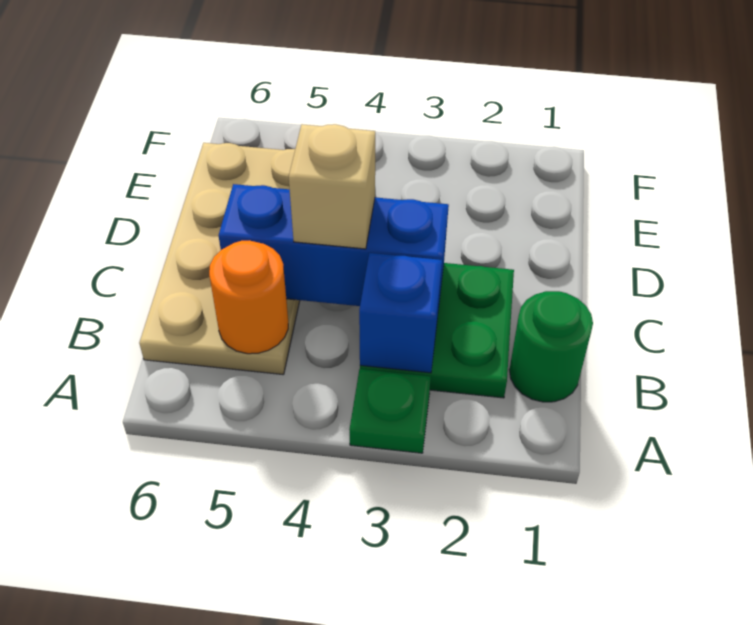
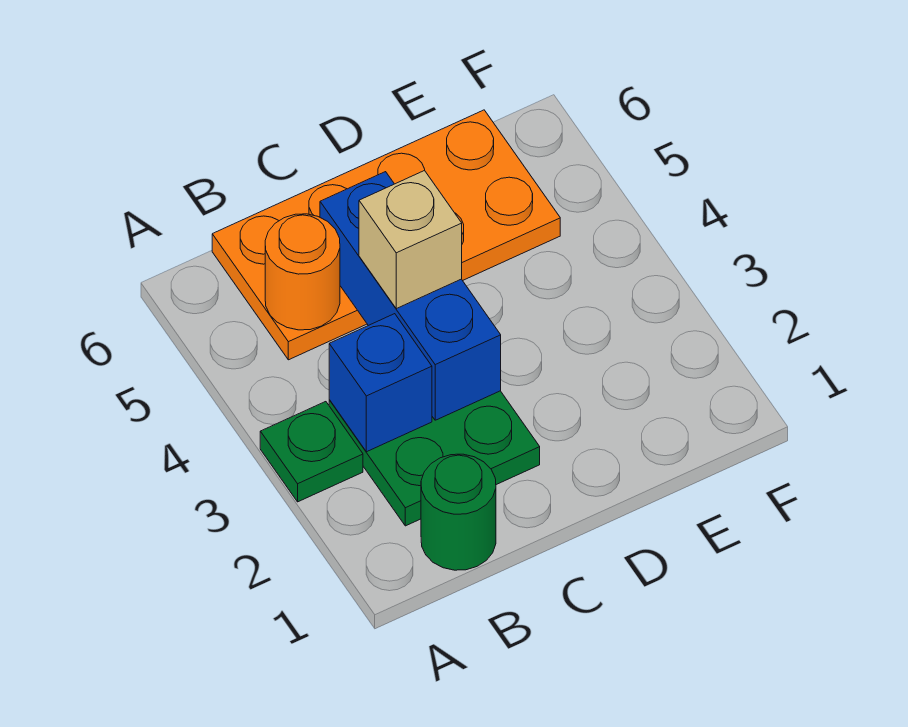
tan plate B5:E6 level 1 -> orange plate B5:E6 level 1

